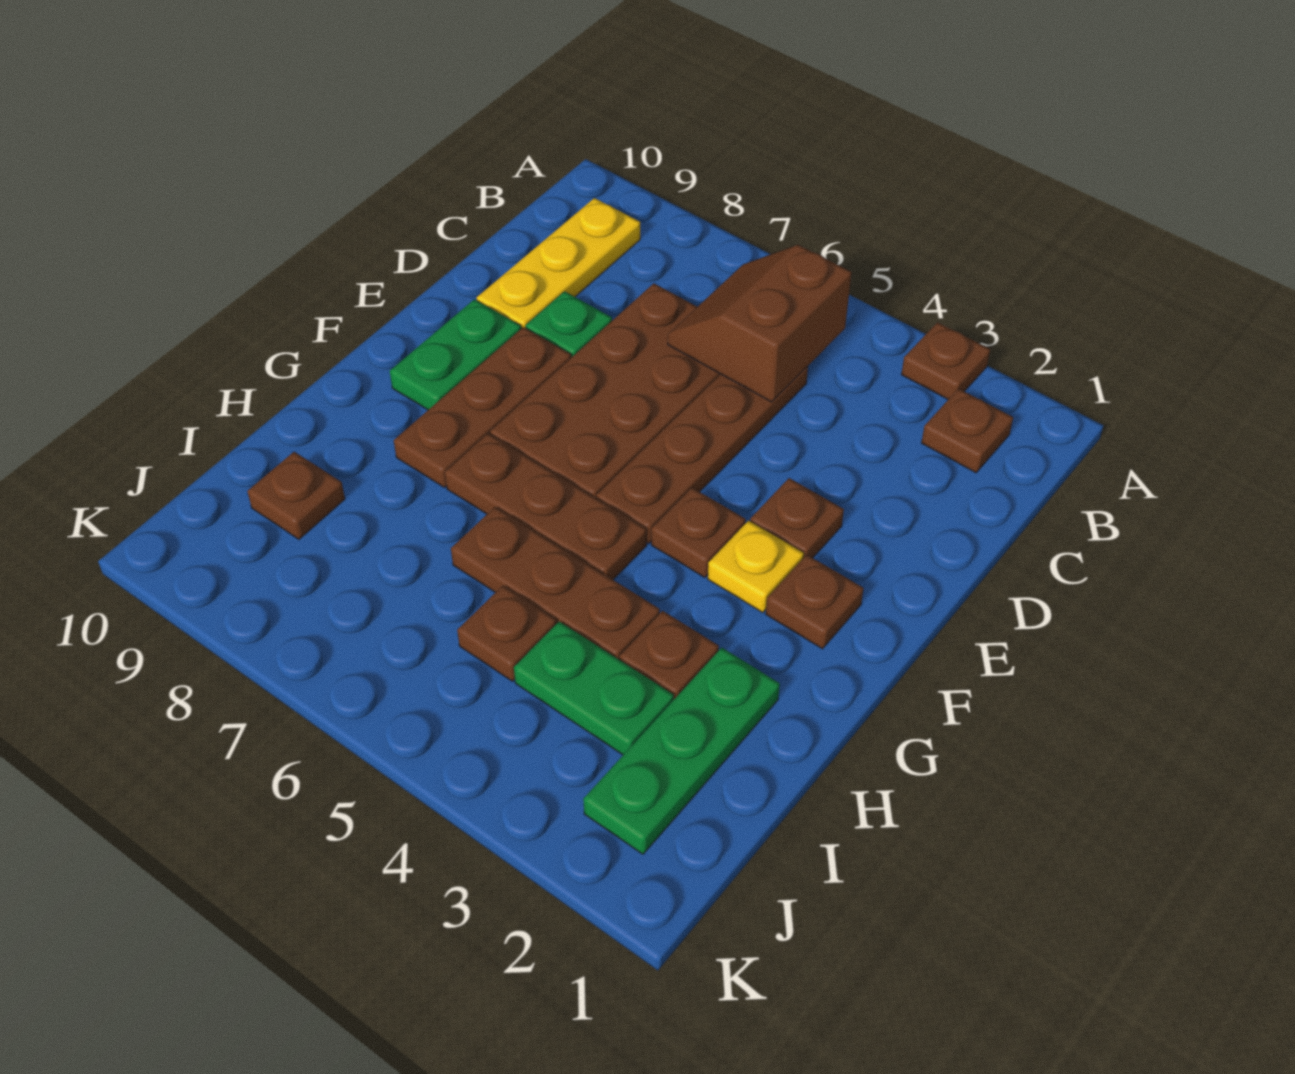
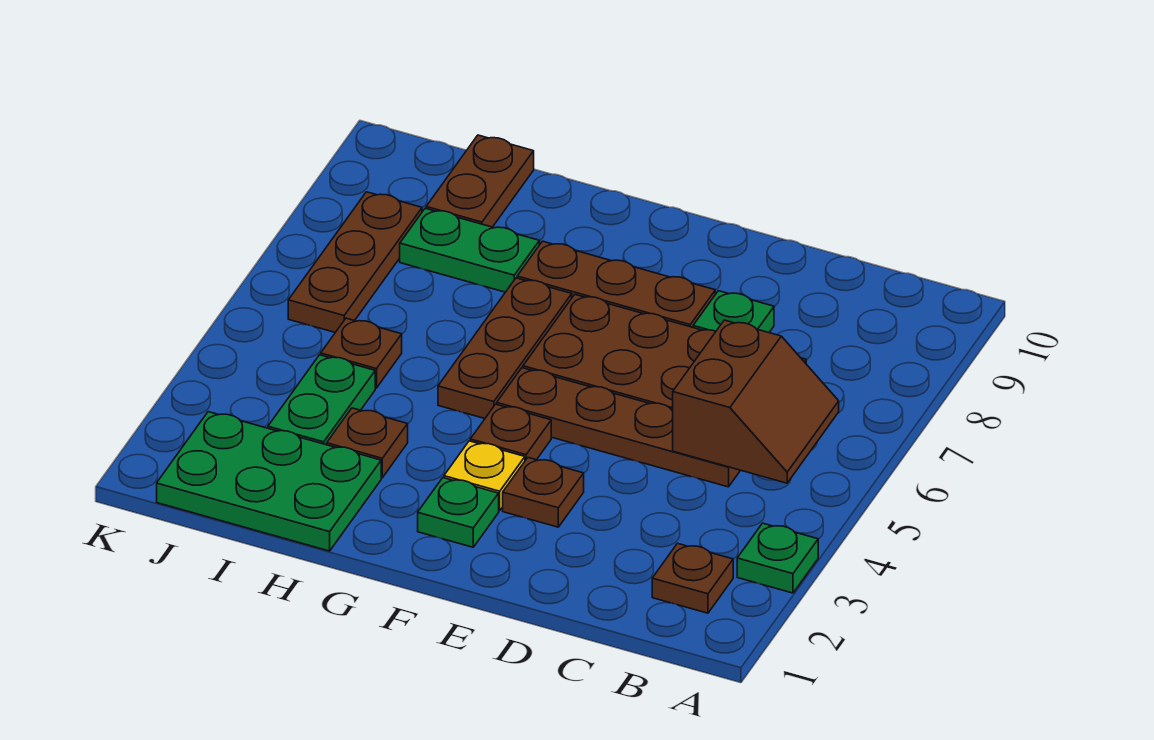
brown plate A3 level 1 -> green plate A3 level 1
brown slope B5:C6 level 2 top 5 -> brown slope B5:C6 level 2 top C
yellow plate B9:D9 level 1 -> none
green plate E9:F9 level 1 -> green plate H8:I8 level 1
brown plate F2 level 1 -> green plate F2 level 1
green plate H2:J2 level 1 -> green plate H1:J2 level 1
brown plate H4:H6 level 1 -> brown plate J6:J8 level 1
brown plate I9 level 1 -> brown plate I9:I10 level 1

